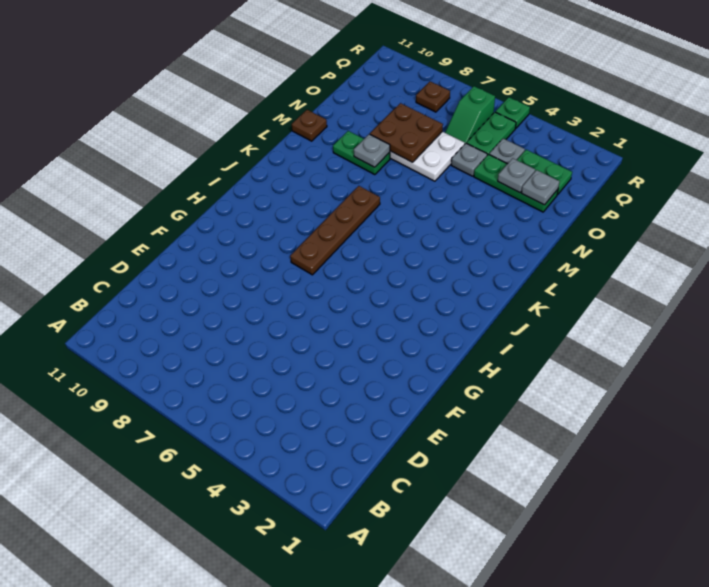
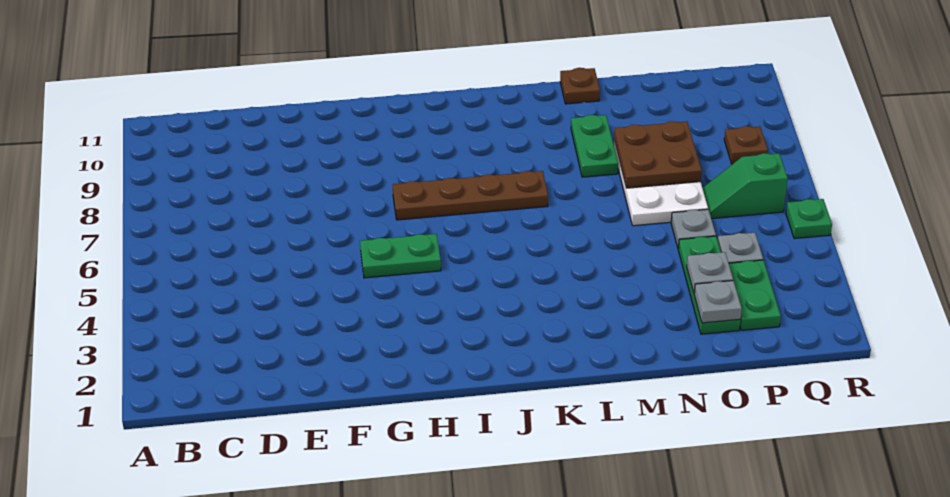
grey plate M8 level 2 -> none
green plate P5:Q5 level 1 -> green plate G5:H5 level 1

